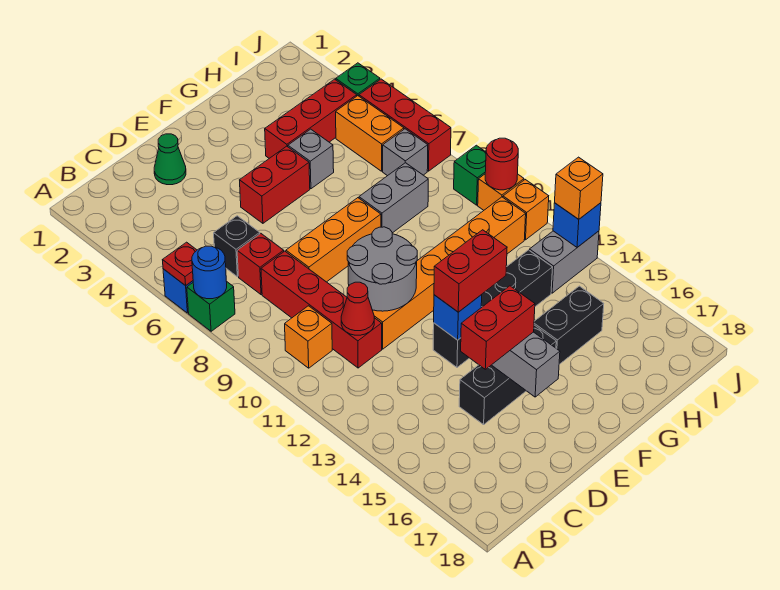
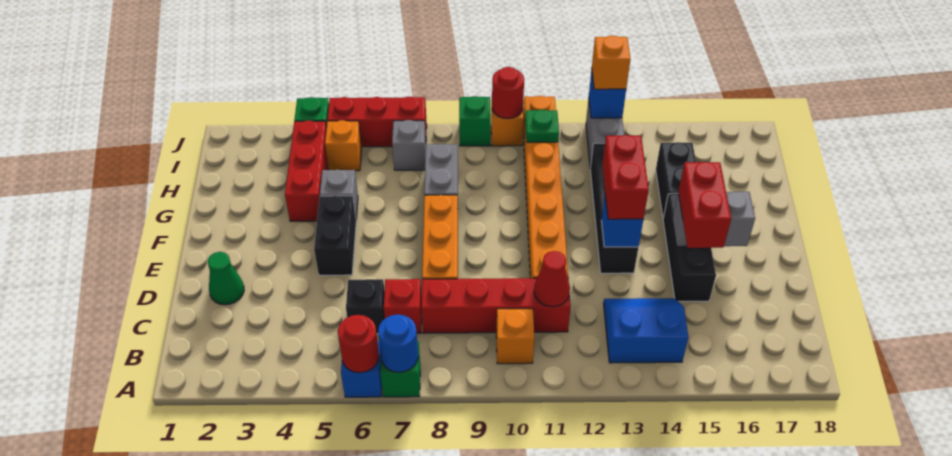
red plate A6 level 2 -> red round brick A6 level 2
none -> blue slope B13:C14 level 1 top B
grey round brick D10:E11 level 2 -> none
red brick E5:F5 level 1 -> black brick E5:F5 level 1
orange brick I5:I6 level 1 -> orange brick I5 level 1
none -> green plate I11 level 2

